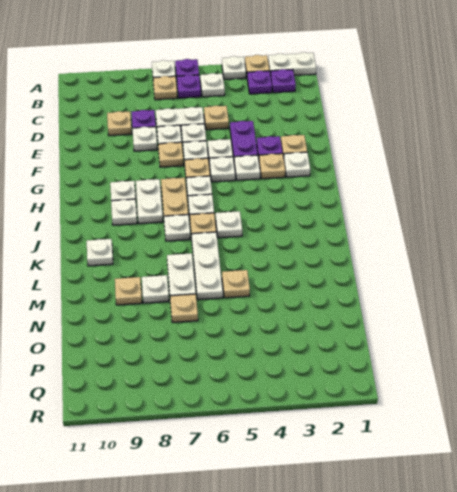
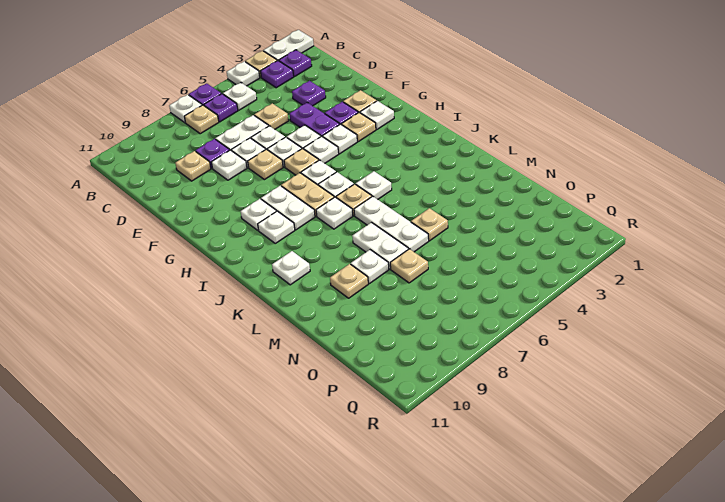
none -> purple plate D3 level 1

